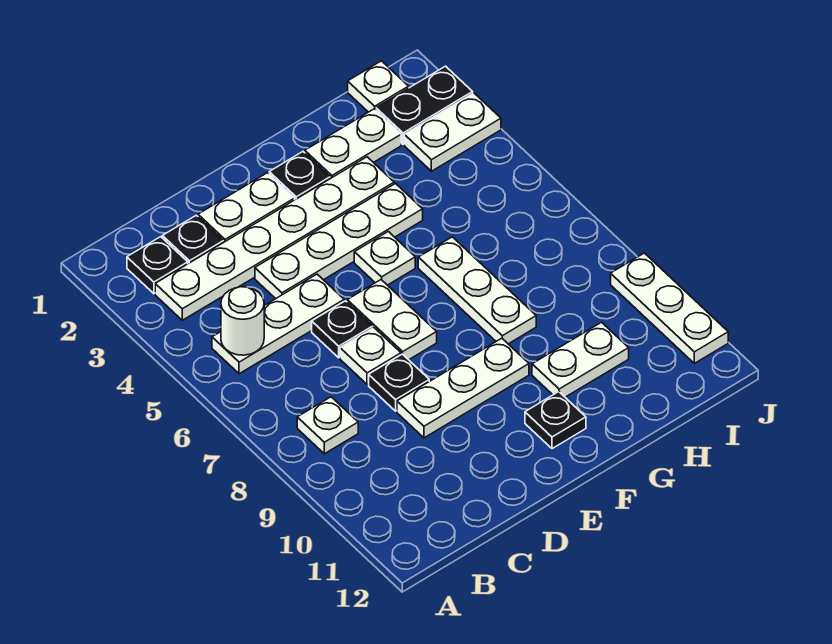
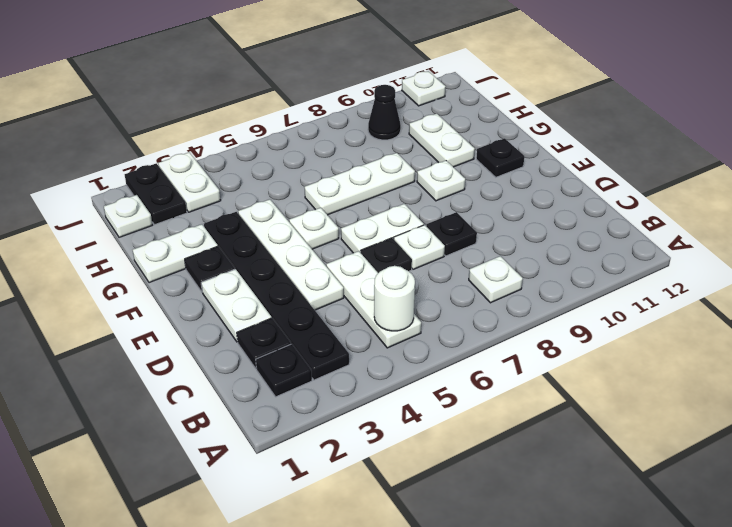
white plate B3:G3 level 1 -> black plate B3:G3 level 1
white plate D9:F9 level 1 -> white plate F9 level 1
white plate G2:H2 level 1 -> white plate G1:G2 level 1
none -> black cone I9 level 1
white plate J9:J11 level 1 -> white plate J11 level 1

